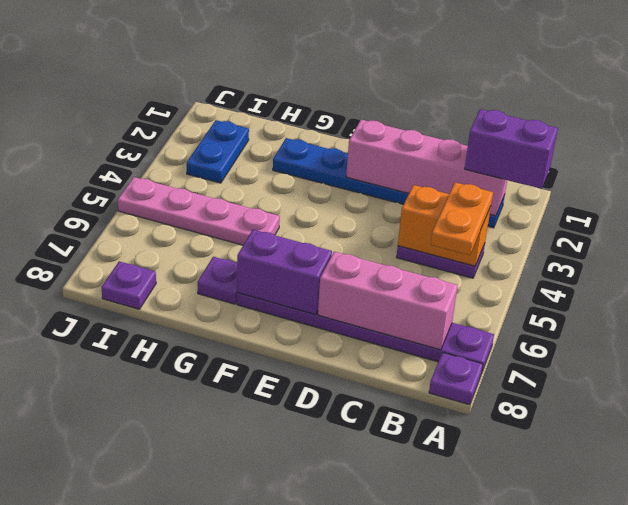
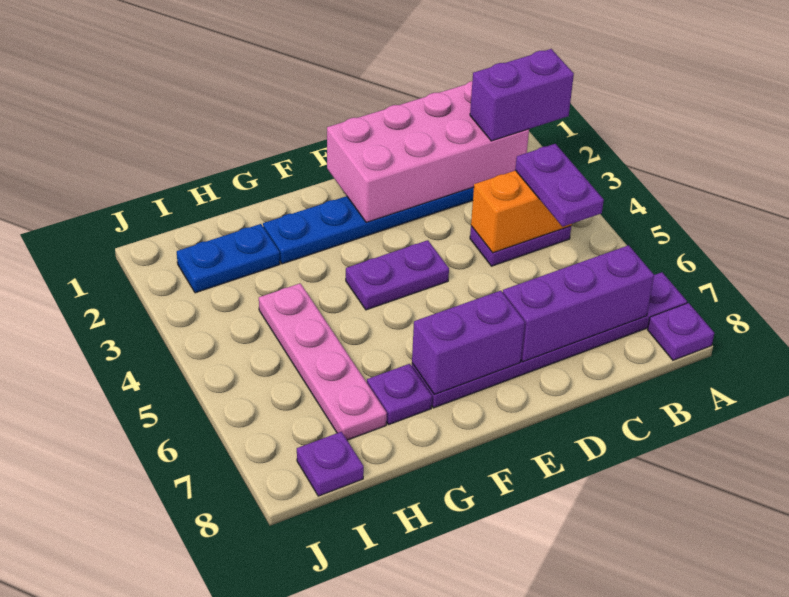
pink brick B2:E2 level 2 -> pink brick B1:E2 level 2
orange plate B4:B5 level 3 -> purple plate B4:B5 level 3
pink brick B7:D7 level 2 -> purple brick B7:D7 level 2
none -> purple plate E4:F4 level 1
pink plate G5:J5 level 1 -> pink plate H4:H7 level 1
blue plate I2:I3 level 1 -> blue plate H2:I2 level 1

